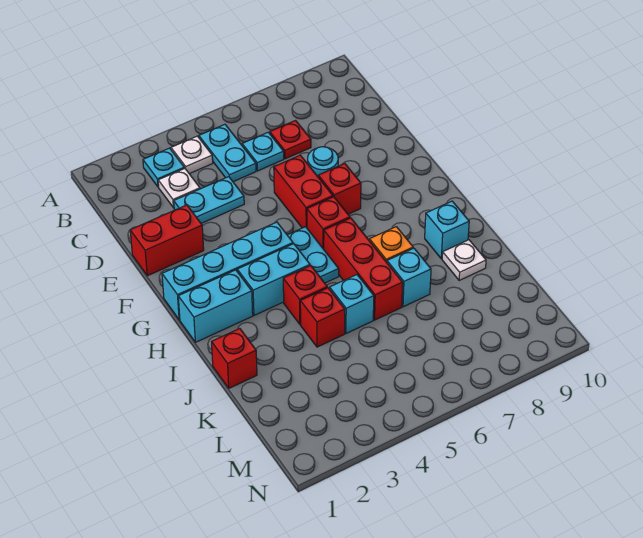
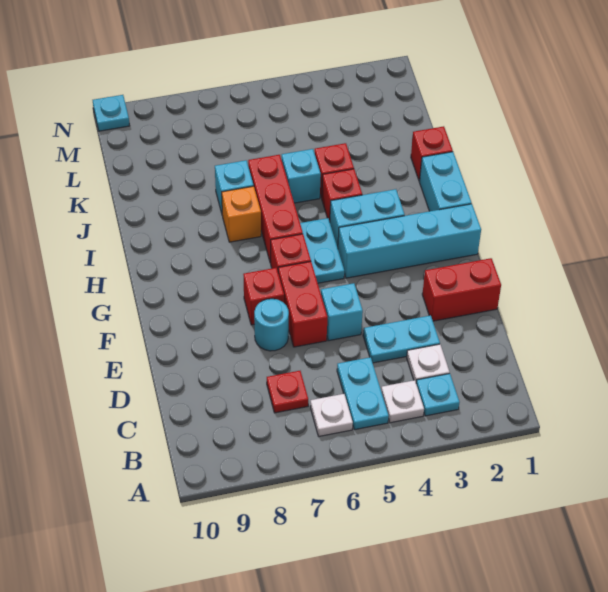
cyan plate C6 level 1 -> cyan plate N10 level 1
cyan brick H1:H2 level 1 -> cyan brick H1:I1 level 1
cyan brick I9 level 1 -> cyan brick E5 level 1
white plate J9 level 1 -> white plate B6 level 1

